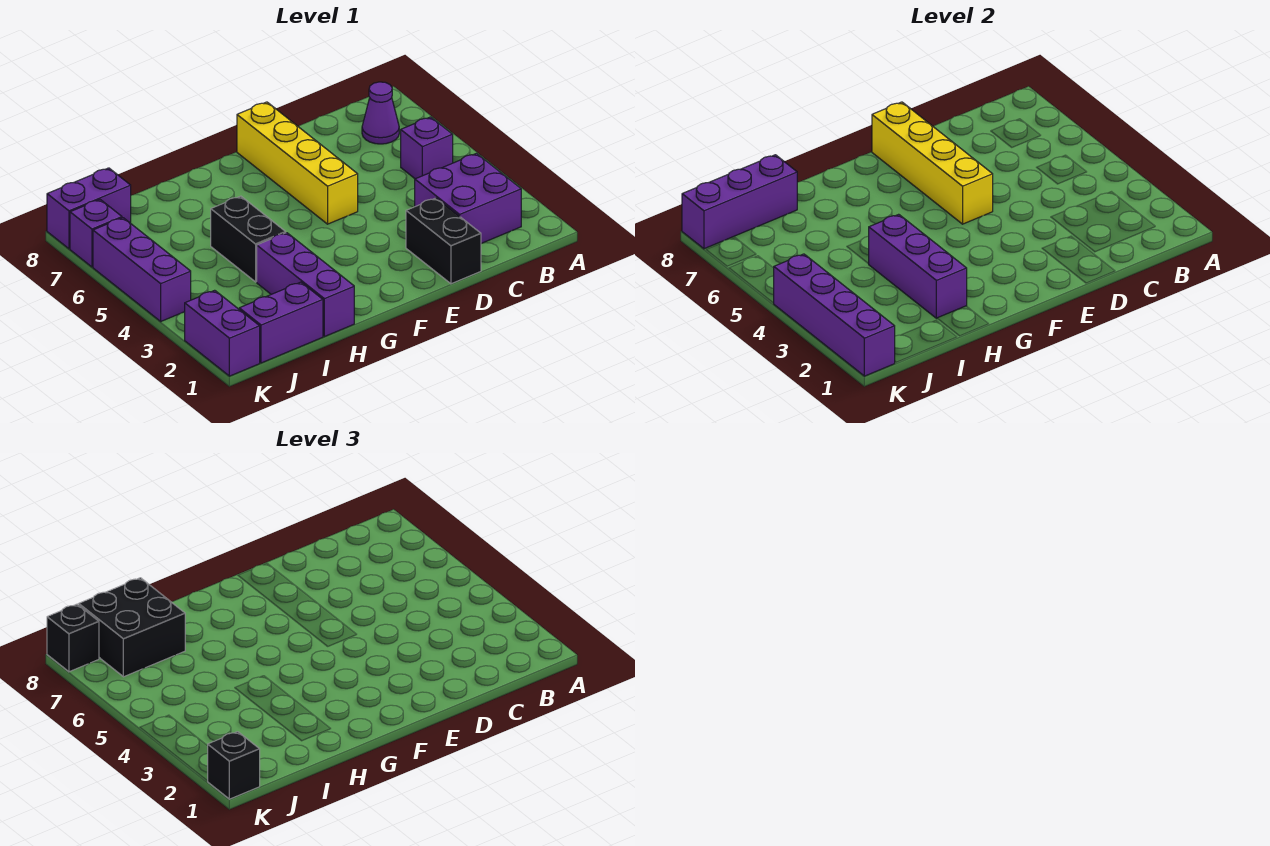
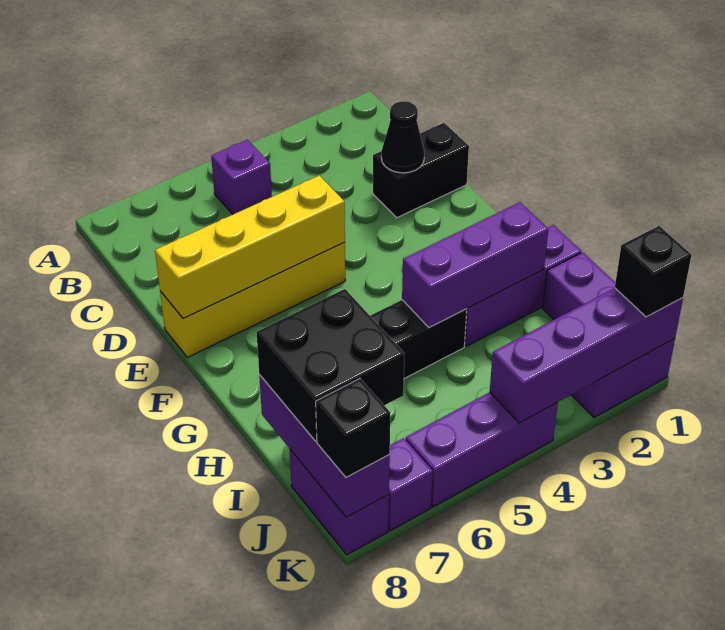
purple brick B2:C3 level 1 -> none
purple cone B7 level 1 -> none
none -> black cone D2 level 2

